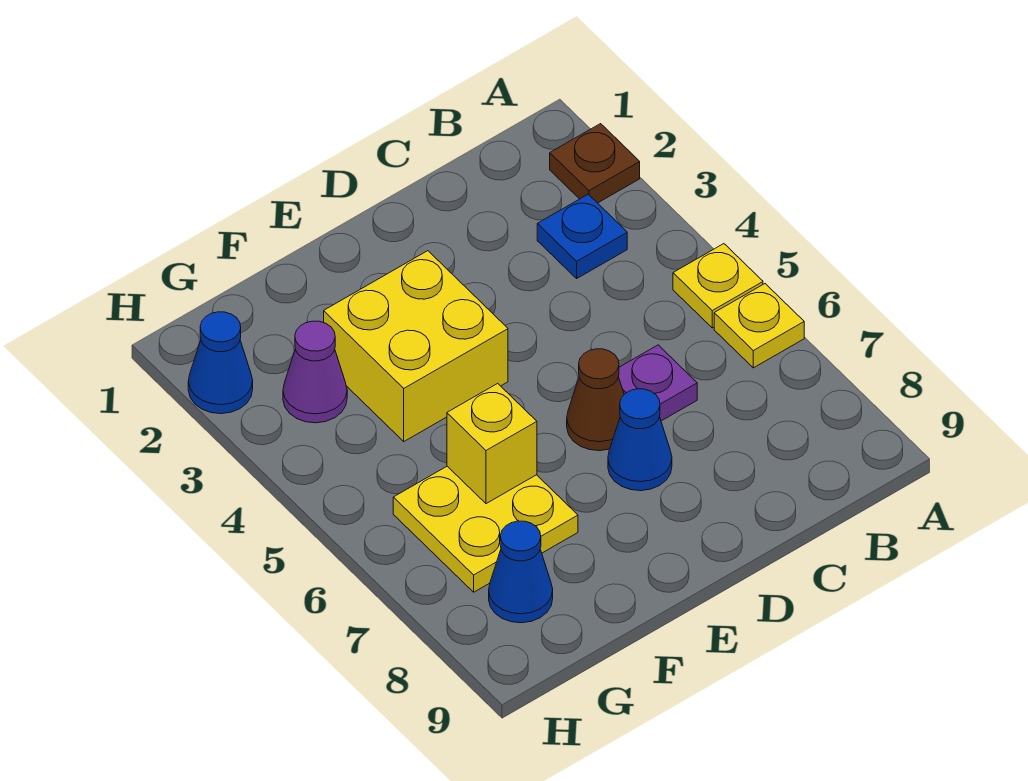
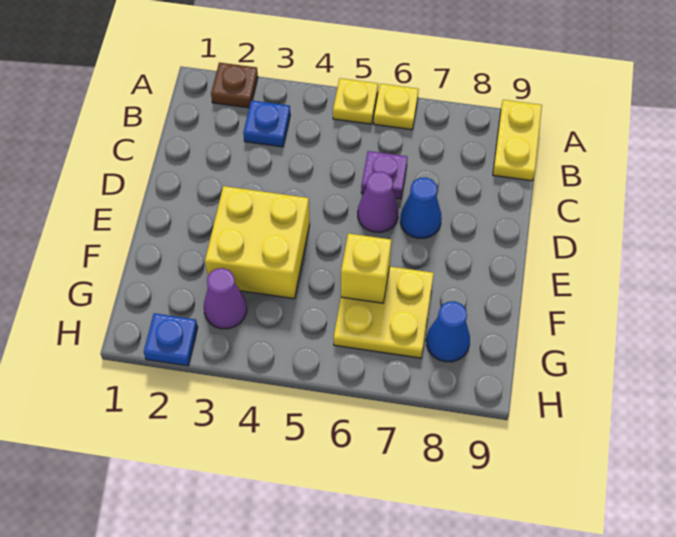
none -> yellow plate A9:B9 level 1
brown cone D6 level 1 -> purple cone D6 level 1
blue cone H2 level 1 -> blue plate H2 level 1

